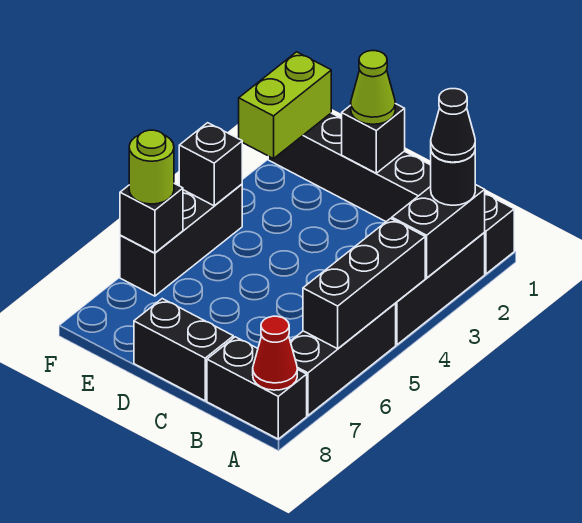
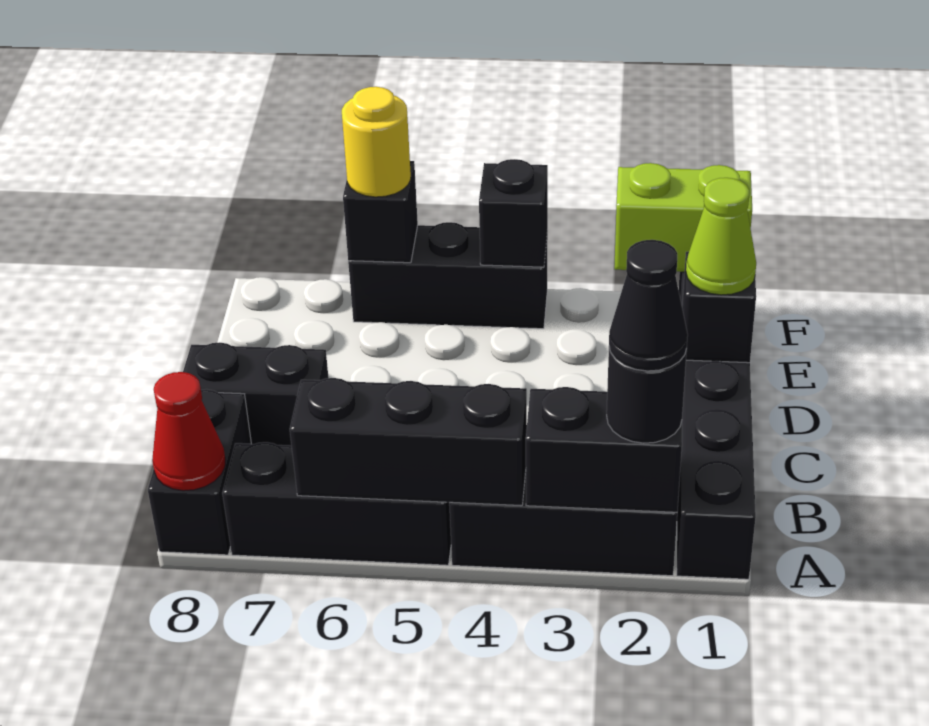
black brick C8:D8 level 1 -> black brick C7:C8 level 1
lime round brick F6 level 3 -> yellow round brick F6 level 3

